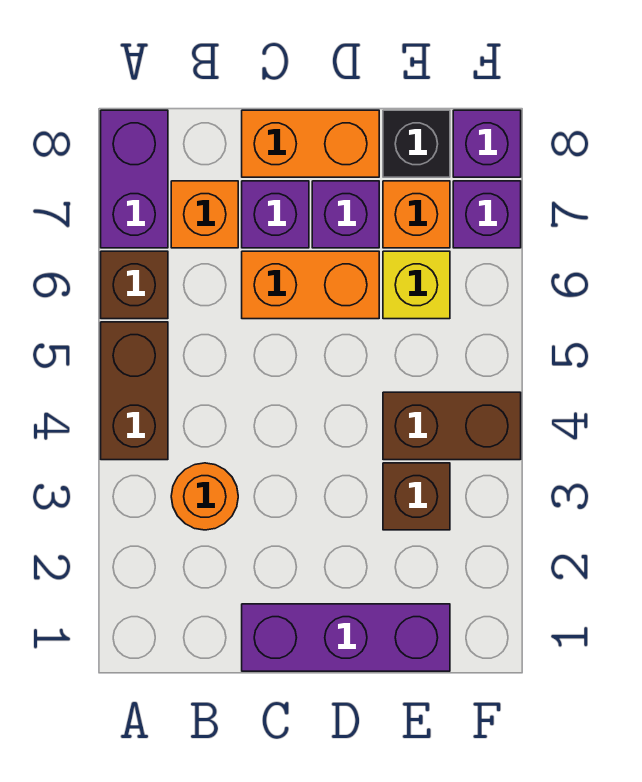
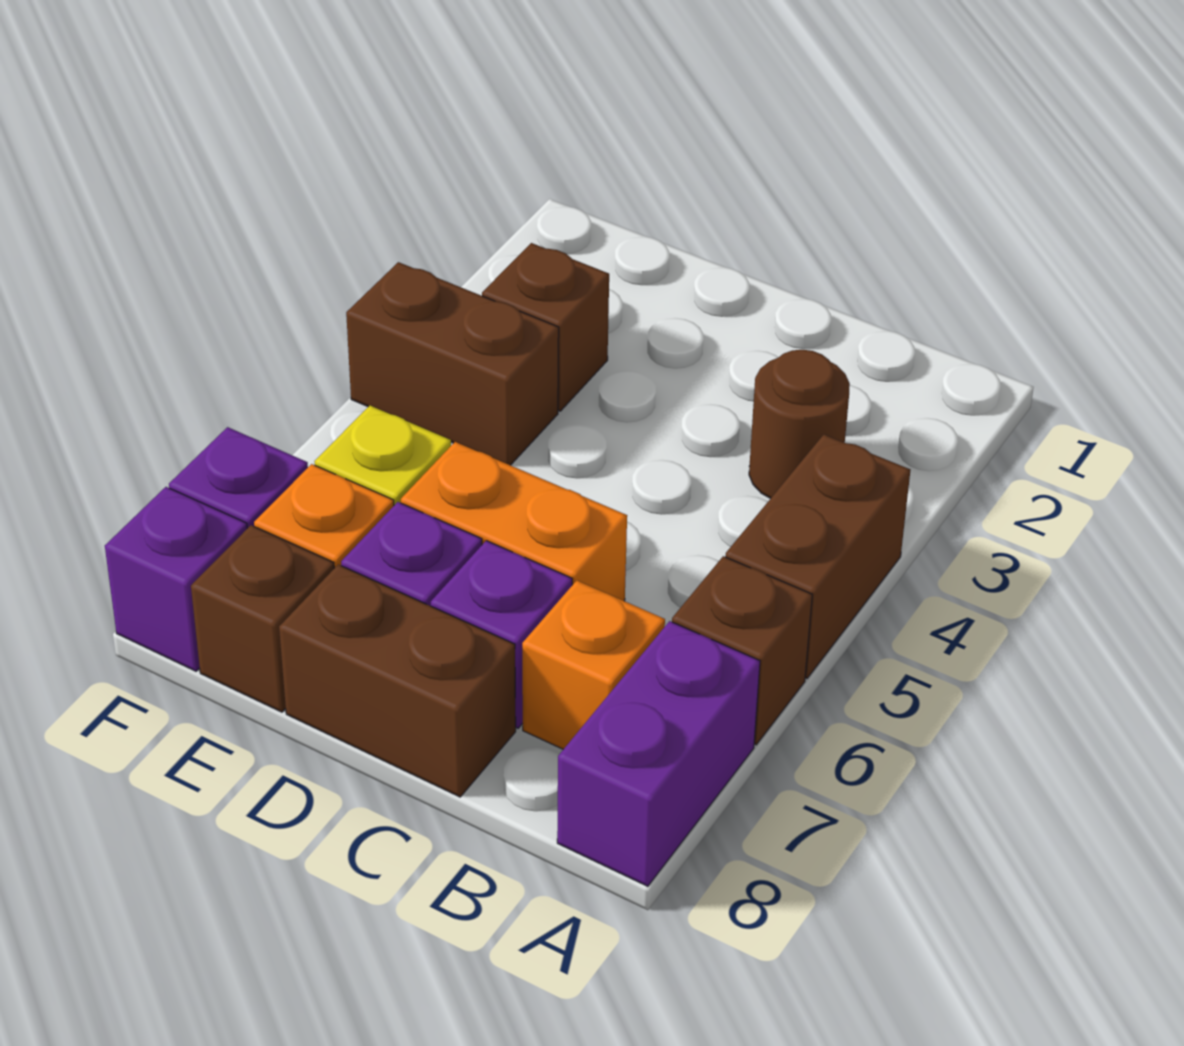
orange round brick B3 level 1 -> brown round brick B3 level 1
purple brick C1:E1 level 1 -> none
orange brick C8:D8 level 1 -> brown brick C8:D8 level 1
black brick E8 level 1 -> brown brick E8 level 1

